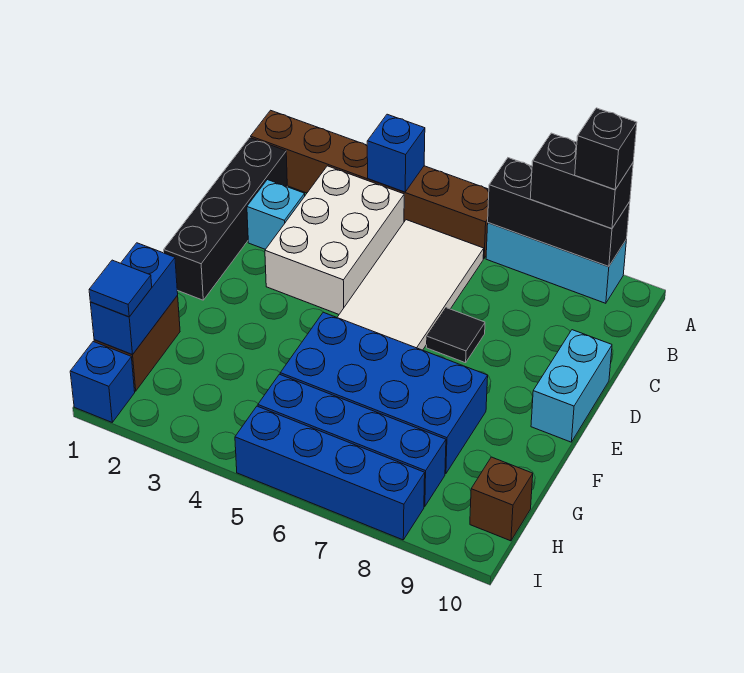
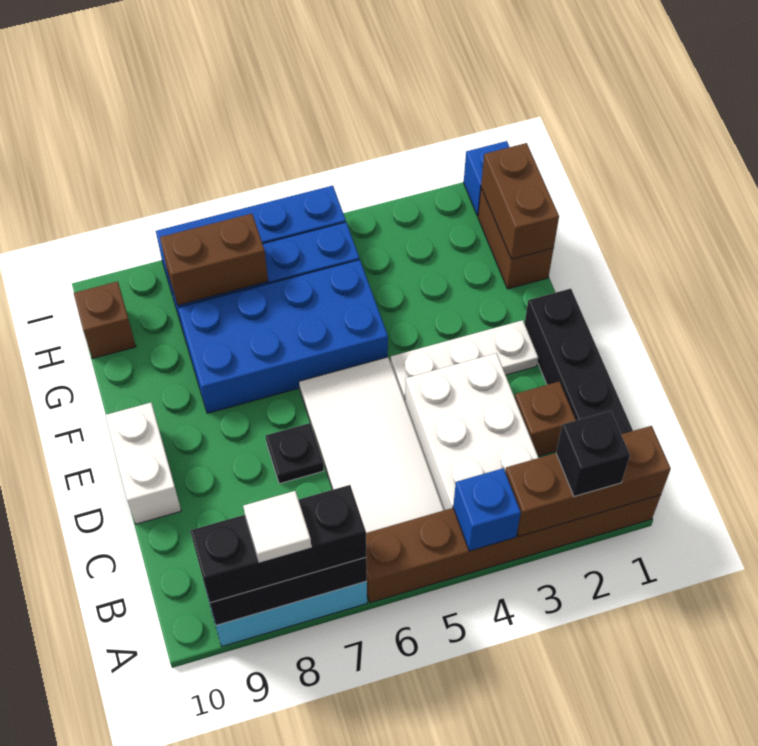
none -> brown brick A1:A3 level 2
black brick A8:A9 level 3 -> black brick A7:A9 level 3
none -> white tile A8 level 4
black brick A9 level 4 -> black brick A2 level 3
cyan brick C2 level 1 -> brown brick C2 level 1
black tile D7 level 1 -> black plate D7 level 1
cyan brick D10:E10 level 1 -> white brick D10:E10 level 1
none -> white plate E2:E4 level 1
blue brick G1:H1 level 2 -> brown brick G1:H1 level 2
blue tile H1 level 3 -> none
none -> brown brick H7:H8 level 2

